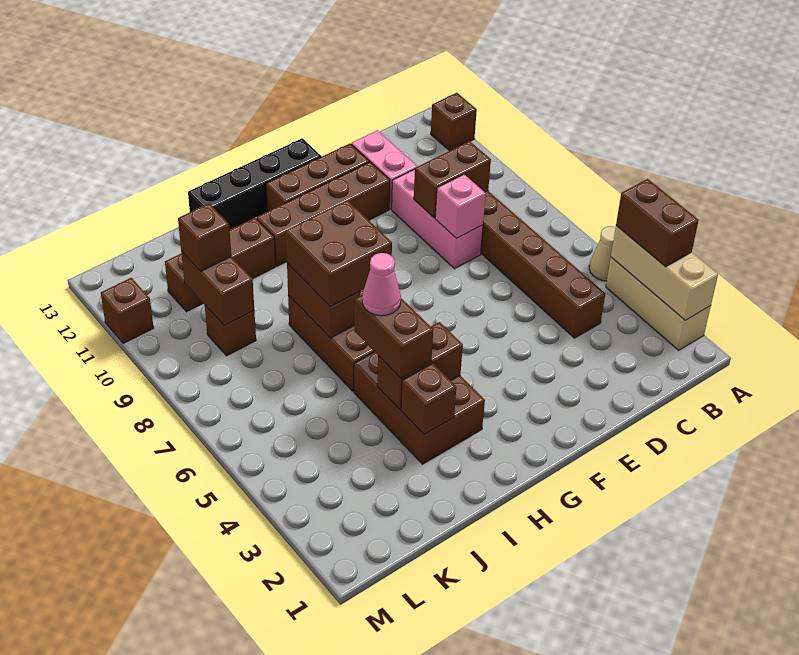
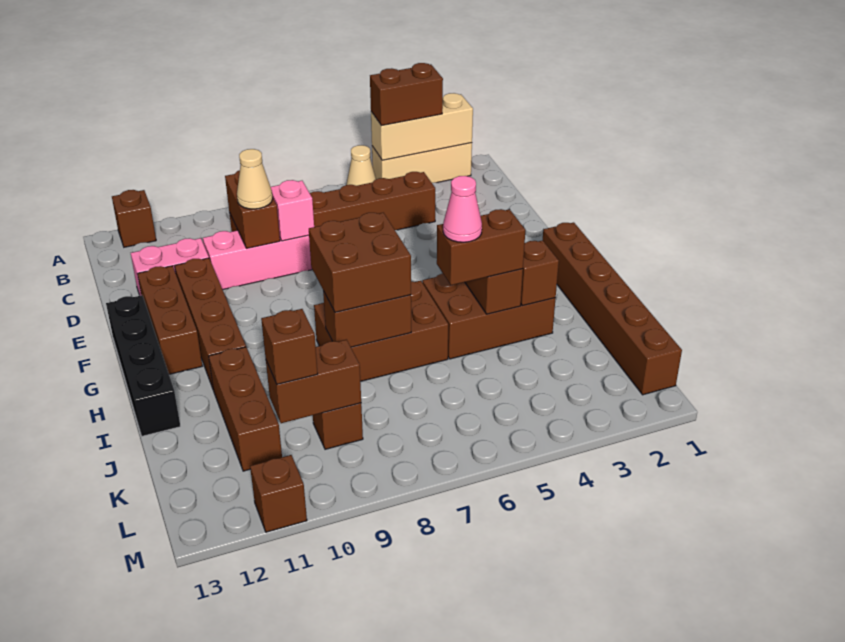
none -> tan cone D9 level 3
none -> brown brick G1:L1 level 1

